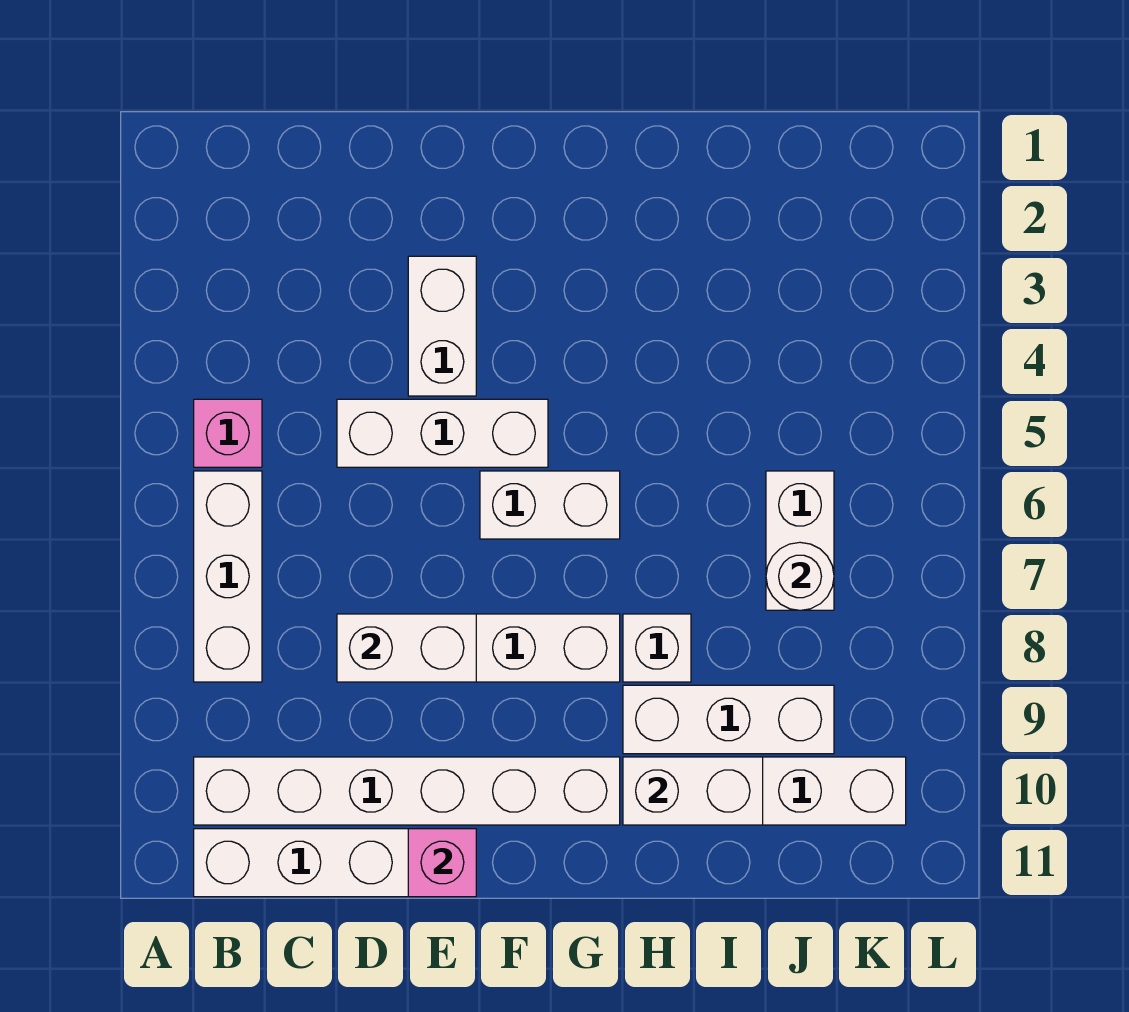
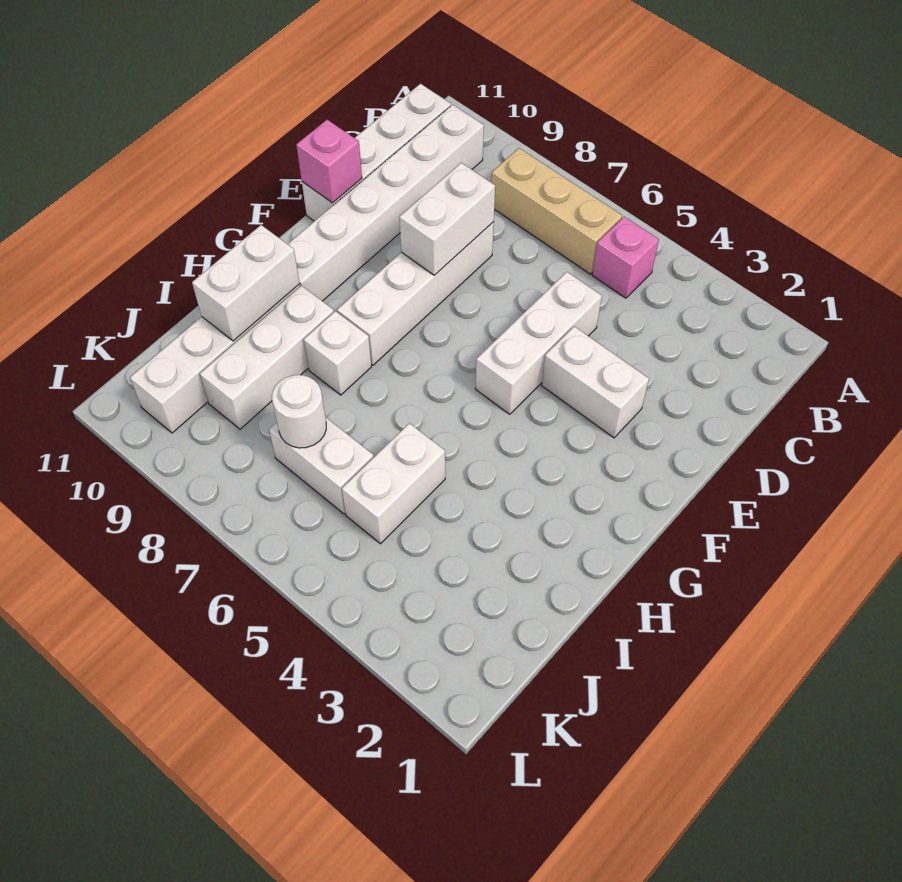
white brick B6:B8 level 1 -> tan brick B6:B8 level 1
white brick F6:G6 level 1 -> white brick I5:J5 level 1

